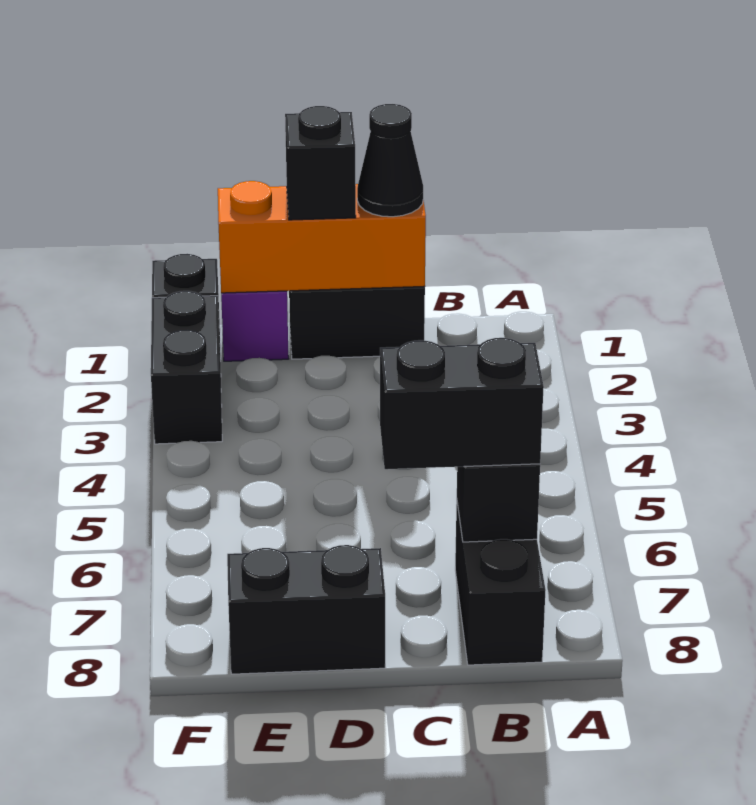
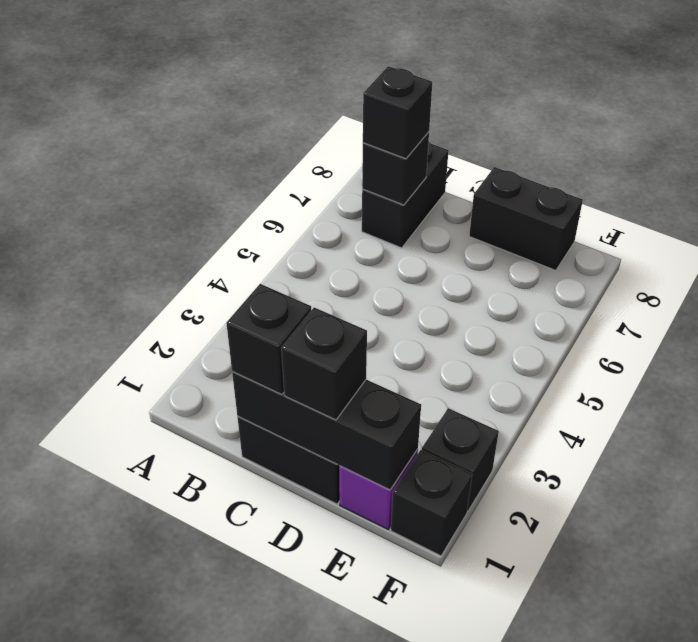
black brick B7:C7 level 3 -> black brick B7 level 3
orange brick C1:E1 level 2 -> black brick C1:E1 level 2
black cone C1 level 3 -> black brick C1 level 3
black brick F2:F3 level 1 -> black brick F2 level 1

